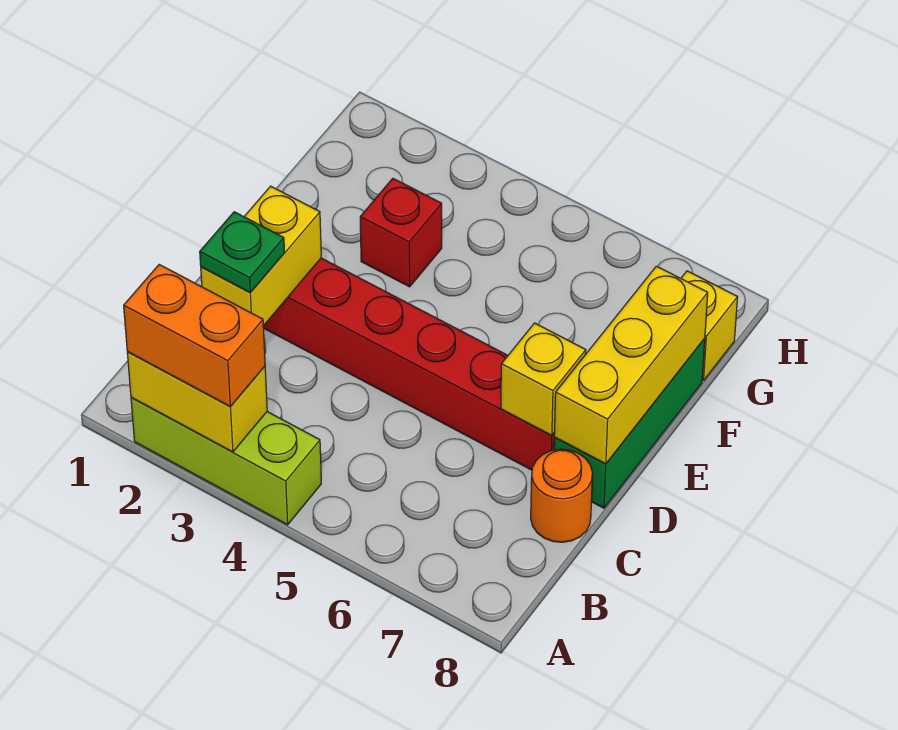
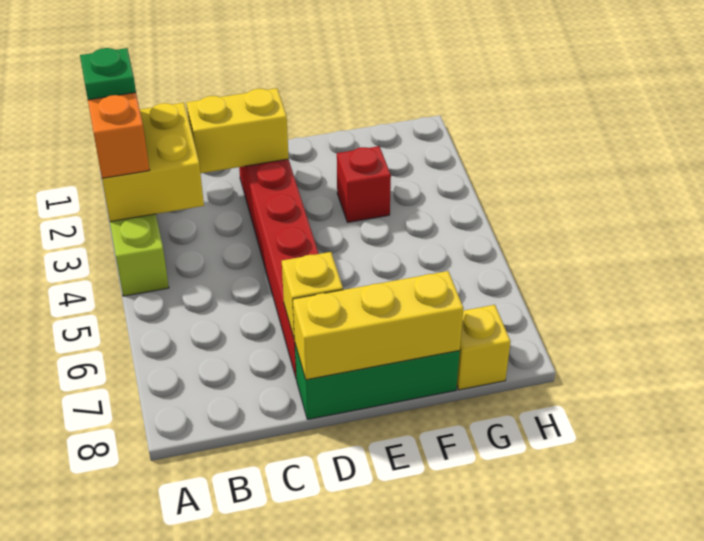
yellow brick A2:A3 level 2 -> yellow brick A2:B3 level 2
green plate C2 level 3 -> green plate A2 level 4
orange round brick C8 level 1 -> none

